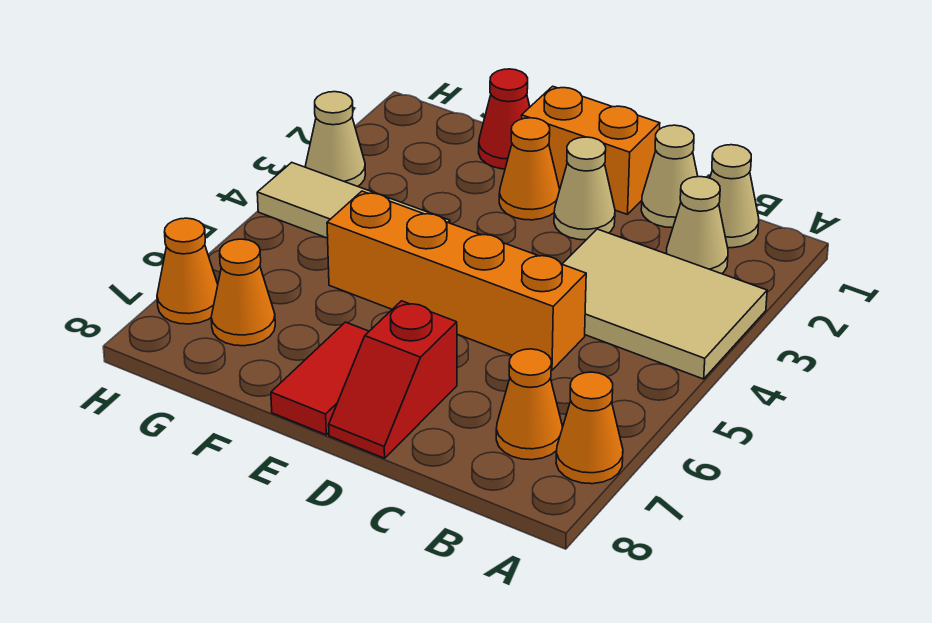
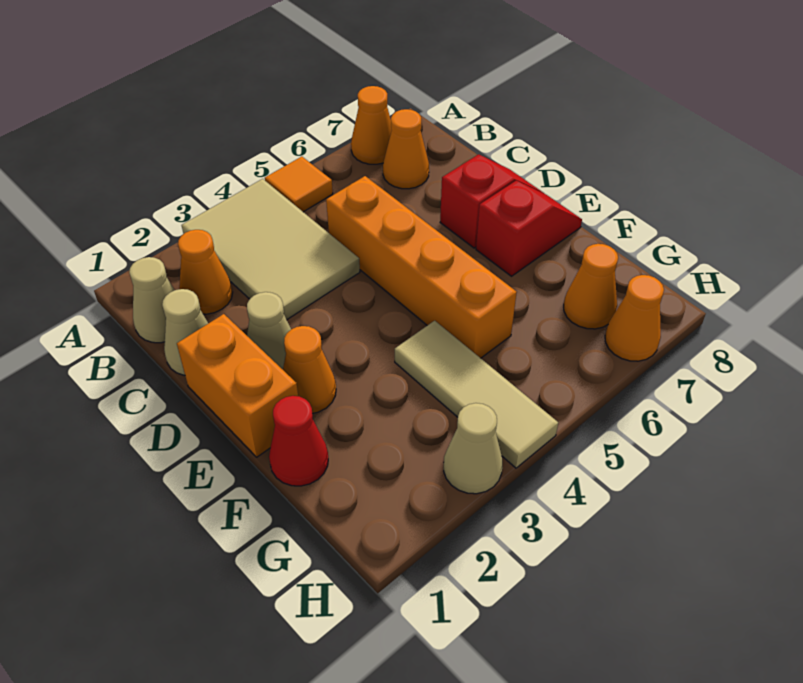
none -> orange tile A5 level 1
tan cone B2 level 1 -> orange cone B2 level 1
red tile E7:E8 level 1 -> red slope E7:E8 level 1 top 7

